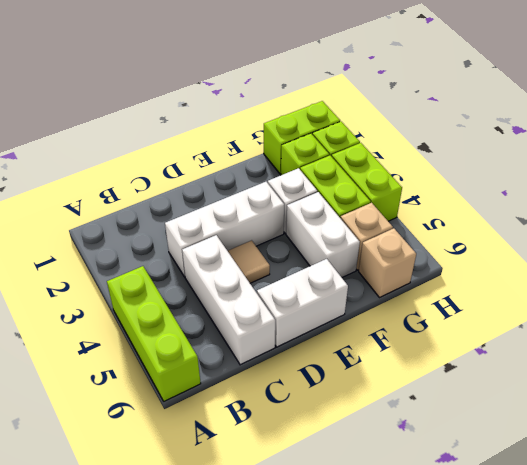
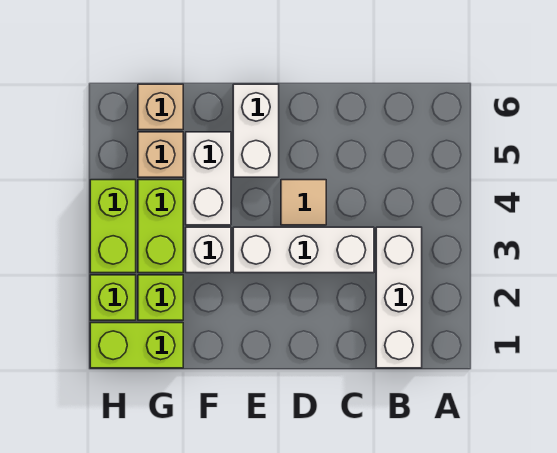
lime brick A4:A6 level 1 -> none
white brick C4:C6 level 1 -> white brick B1:B3 level 1
white brick D6:E6 level 1 -> white brick E5:E6 level 1

